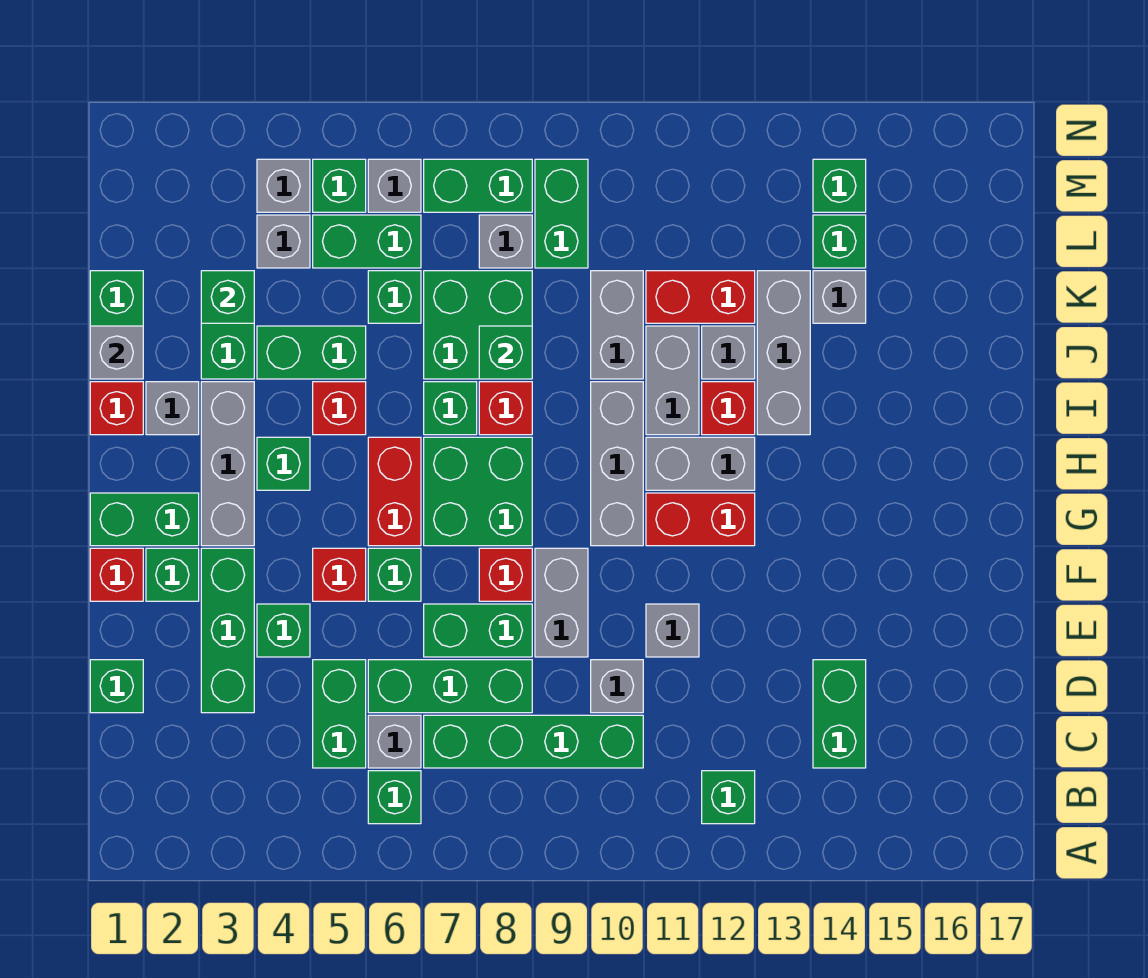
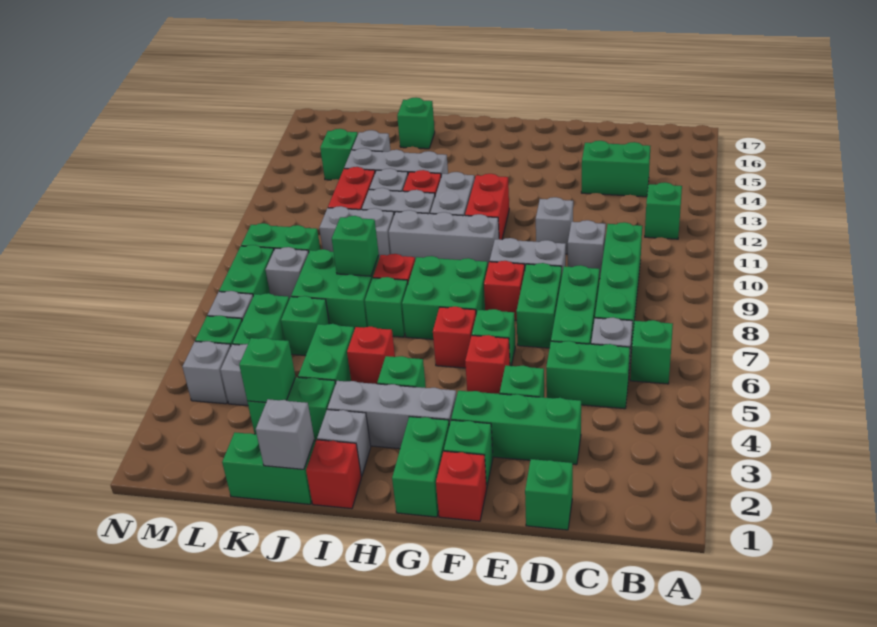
red brick G6:H6 level 1 -> red brick G6 level 1
green brick M14 level 1 -> green brick J16 level 1

